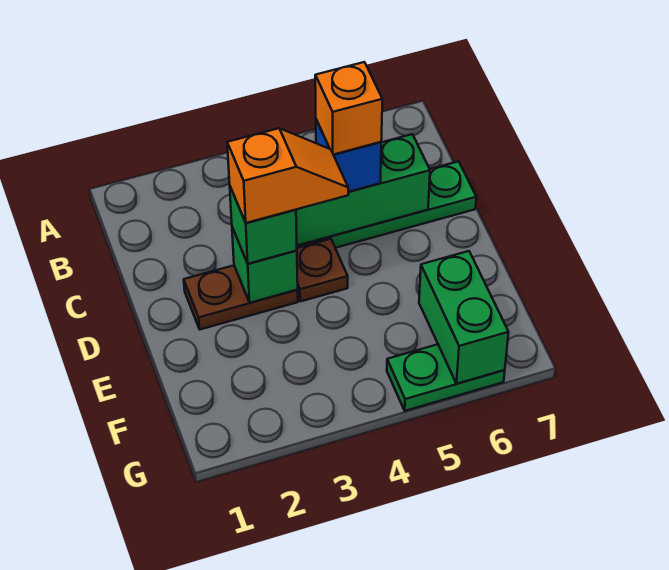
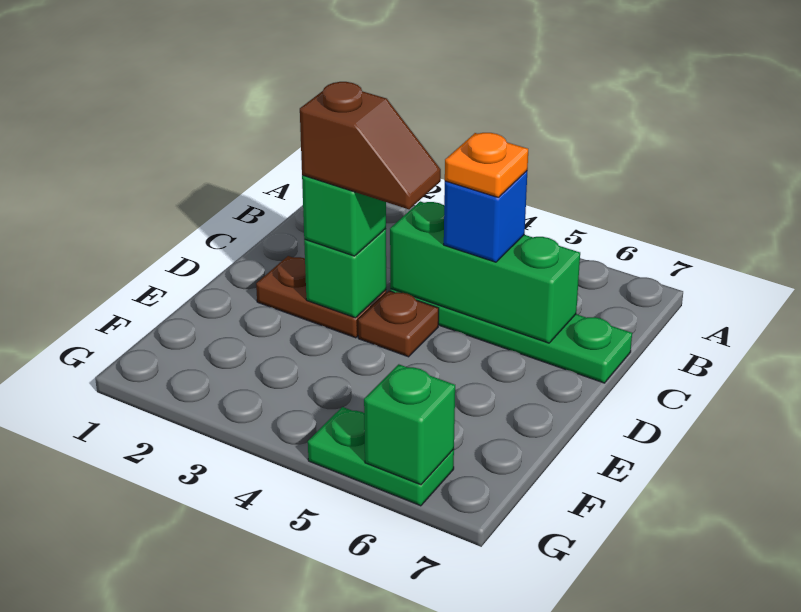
orange brick C5 level 4 -> orange plate C5 level 4
orange slope D3:D4 level 4 top 3 -> brown slope D3:D4 level 4 top 3
green brick F6:G6 level 2 -> green brick G6 level 2

